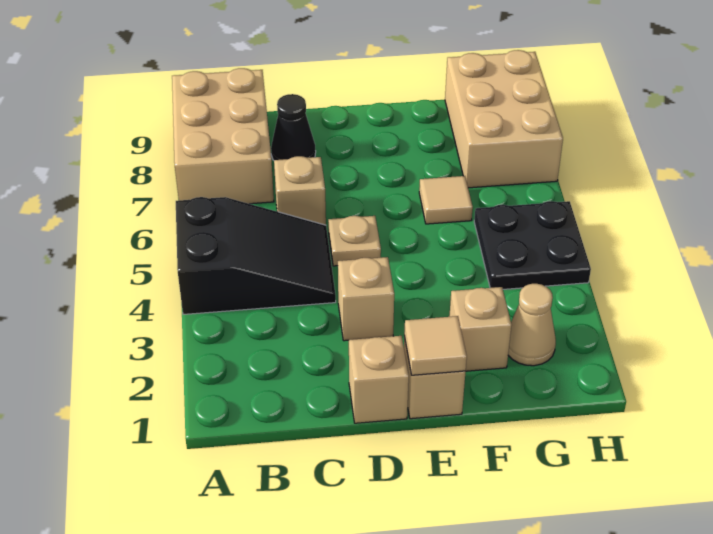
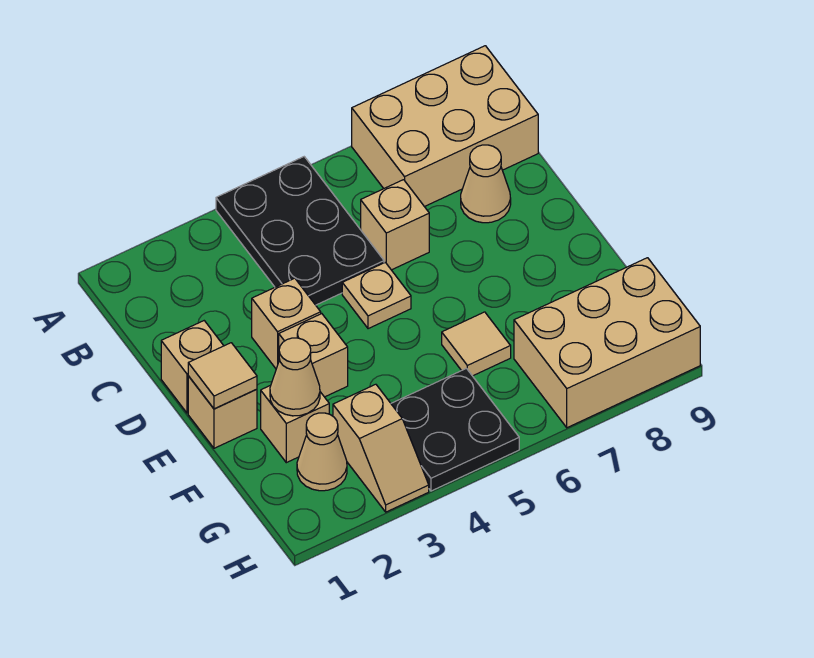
black slope A4:C5 level 1 top A -> black plate A4:C5 level 1
black cone C8 level 1 -> tan cone C8 level 1
none -> tan brick E3 level 1
none -> tan cone F2 level 2
none -> tan slope G3:H3 level 1 top G

